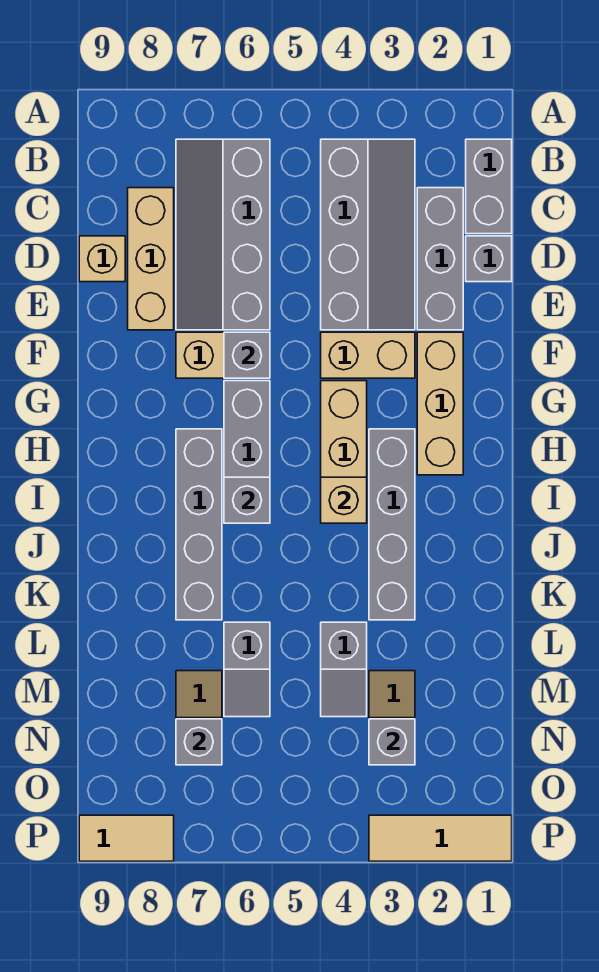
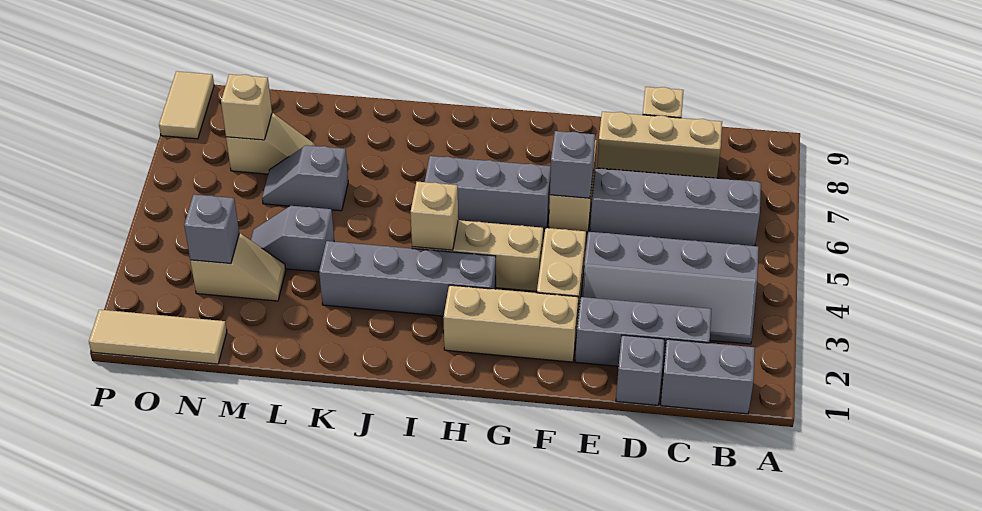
grey brick H7:K7 level 1 -> none
grey brick I6 level 2 -> none
grey brick N7 level 2 -> tan brick N7 level 2
tan tile P1:P3 level 1 -> tan tile N1:P1 level 1

